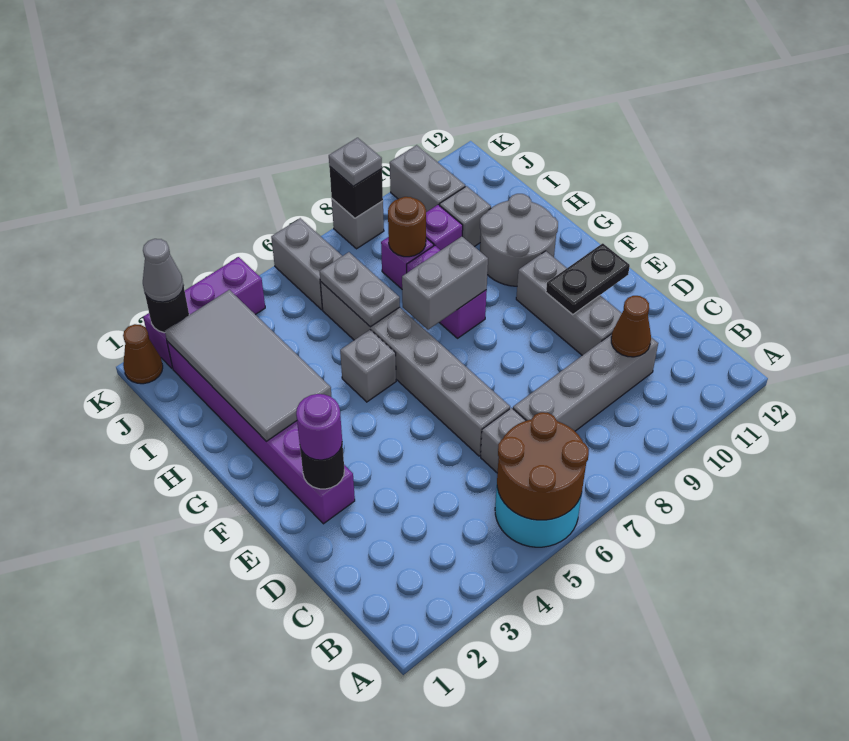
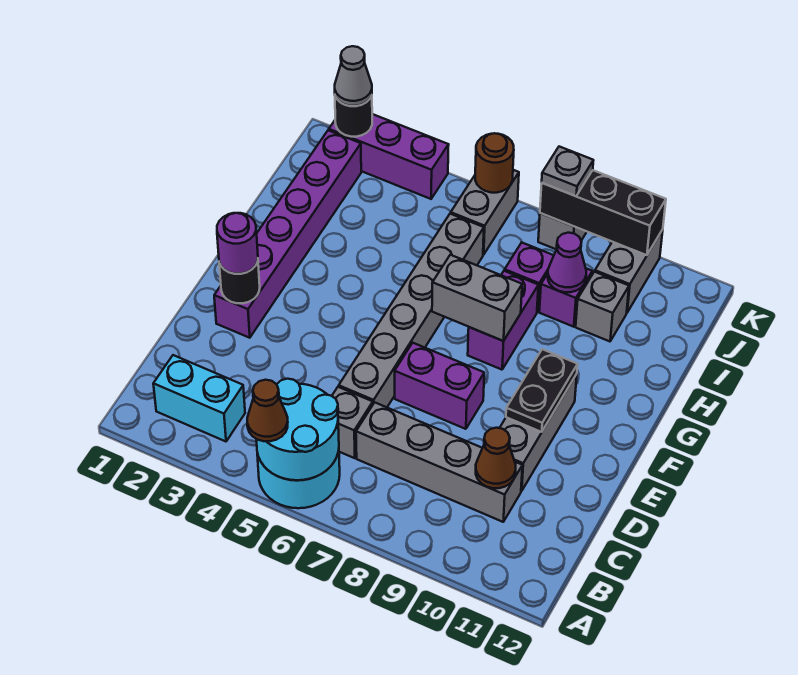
brown round brick A5:B6 level 2 -> cyan round brick A5:B6 level 2
none -> cyan brick B2:B3 level 1
none -> purple brick E7:E8 level 1
black plate E10:E11 level 2 -> black plate E10:F10 level 2
grey tile G2:J3 level 2 -> none
grey brick G5 level 1 -> none
grey round brick G10:H11 level 1 -> none
grey plate H6:I6 level 2 -> none
brown round brick I8 level 2 -> brown round brick K6 level 2
none -> purple cone I9 level 2
brown cone K1 level 1 -> brown cone A5 level 3
black brick K8 level 2 -> black brick K8:K10 level 2

